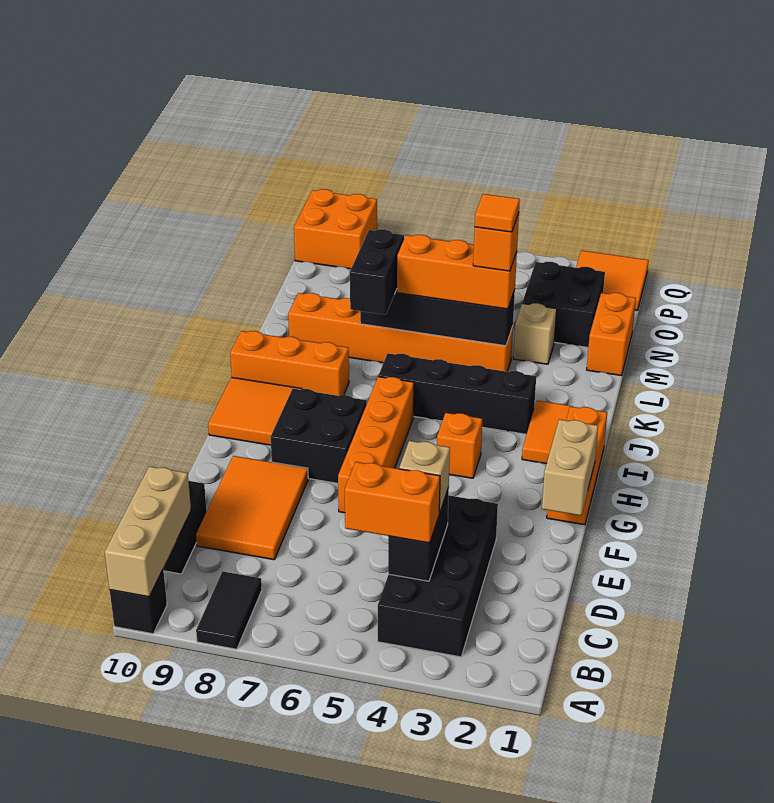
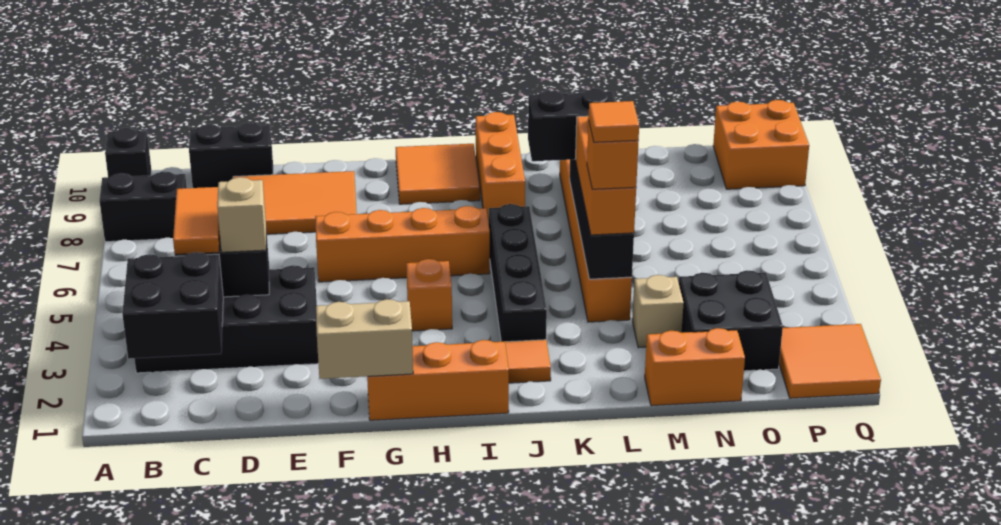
black tile A8:B8 level 1 -> black brick A8:B8 level 1
tan brick A10:C10 level 2 -> none
orange brick C4:C5 level 3 -> orange tile C4:C5 level 3
black brick G7:H8 level 1 -> black brick B2:C3 level 2

